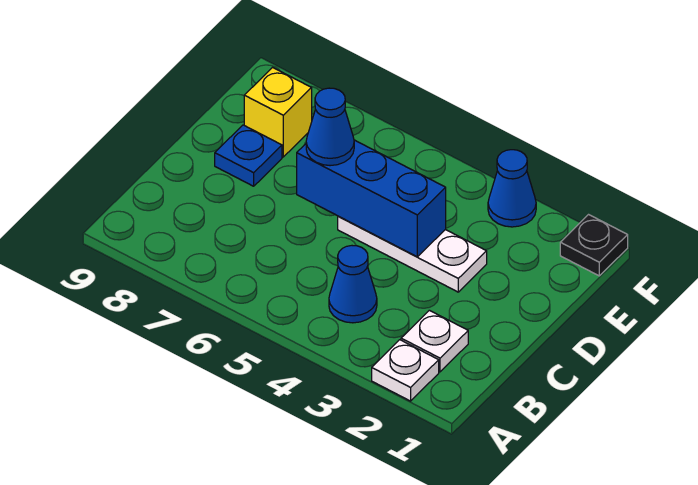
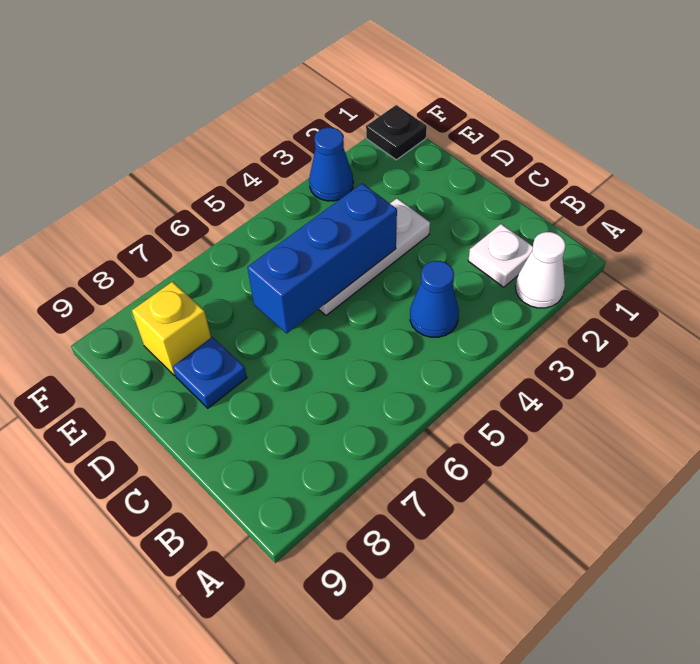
white plate A2 level 1 -> white cone A2 level 1
blue cone D6 level 3 -> none

